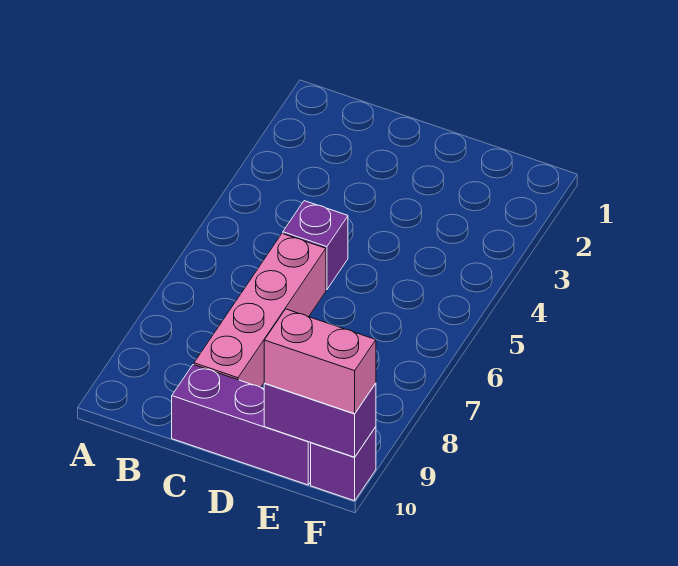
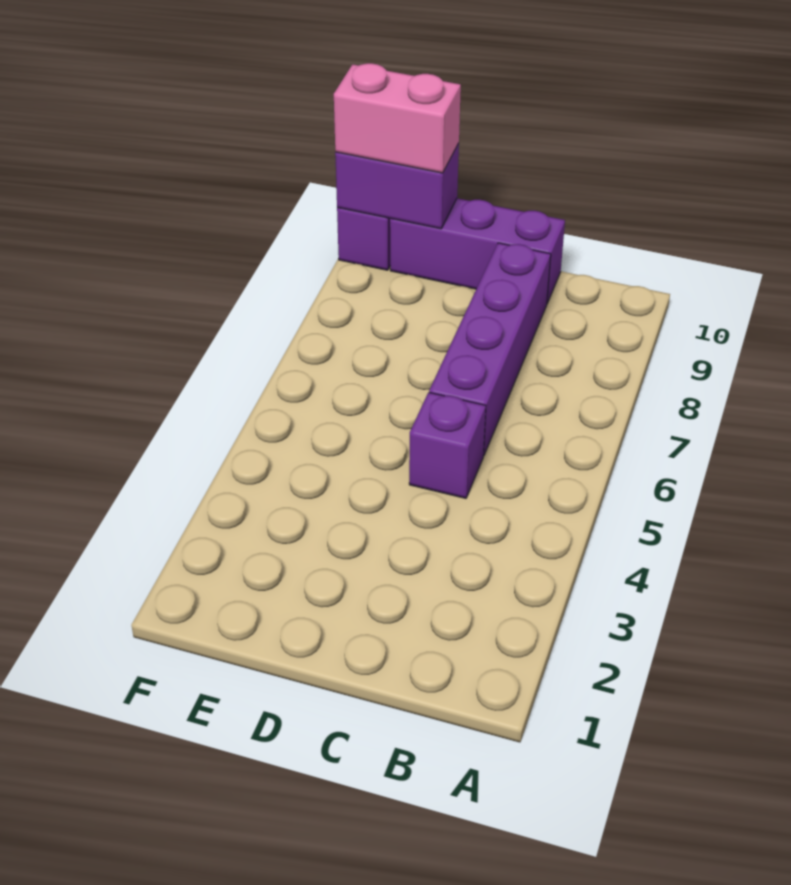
pink brick C6:C9 level 1 -> purple brick C6:C9 level 1

